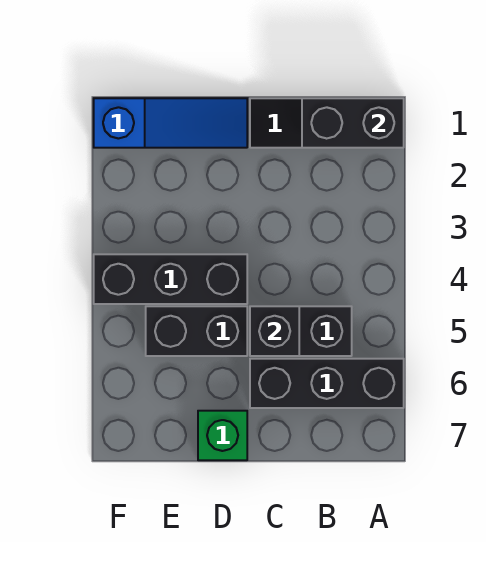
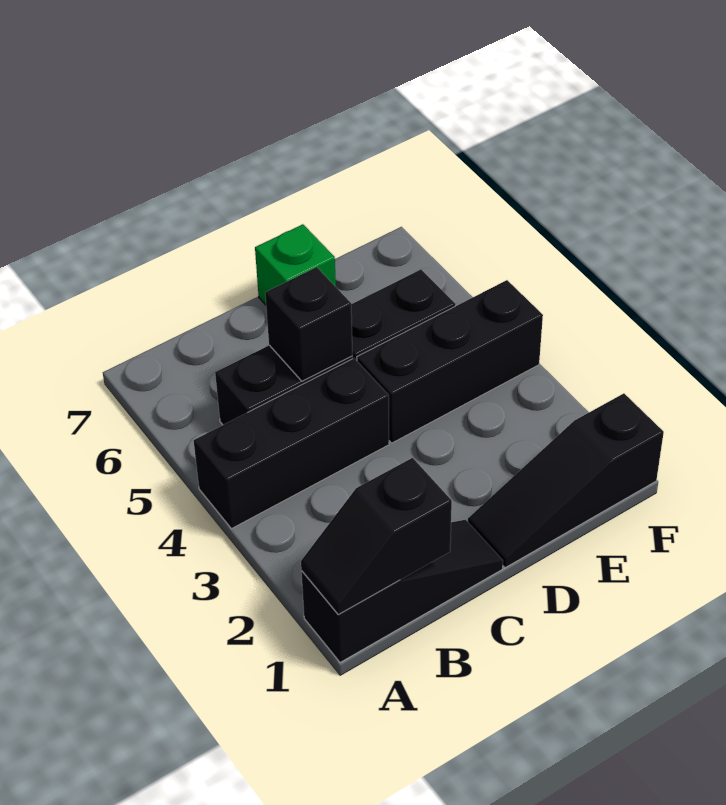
black brick A1:B1 level 2 -> black slope A1:B1 level 2 top B
black brick A6:C6 level 1 -> black brick A4:C4 level 1
blue slope D1:F1 level 1 top F -> black slope D1:F1 level 1 top F

